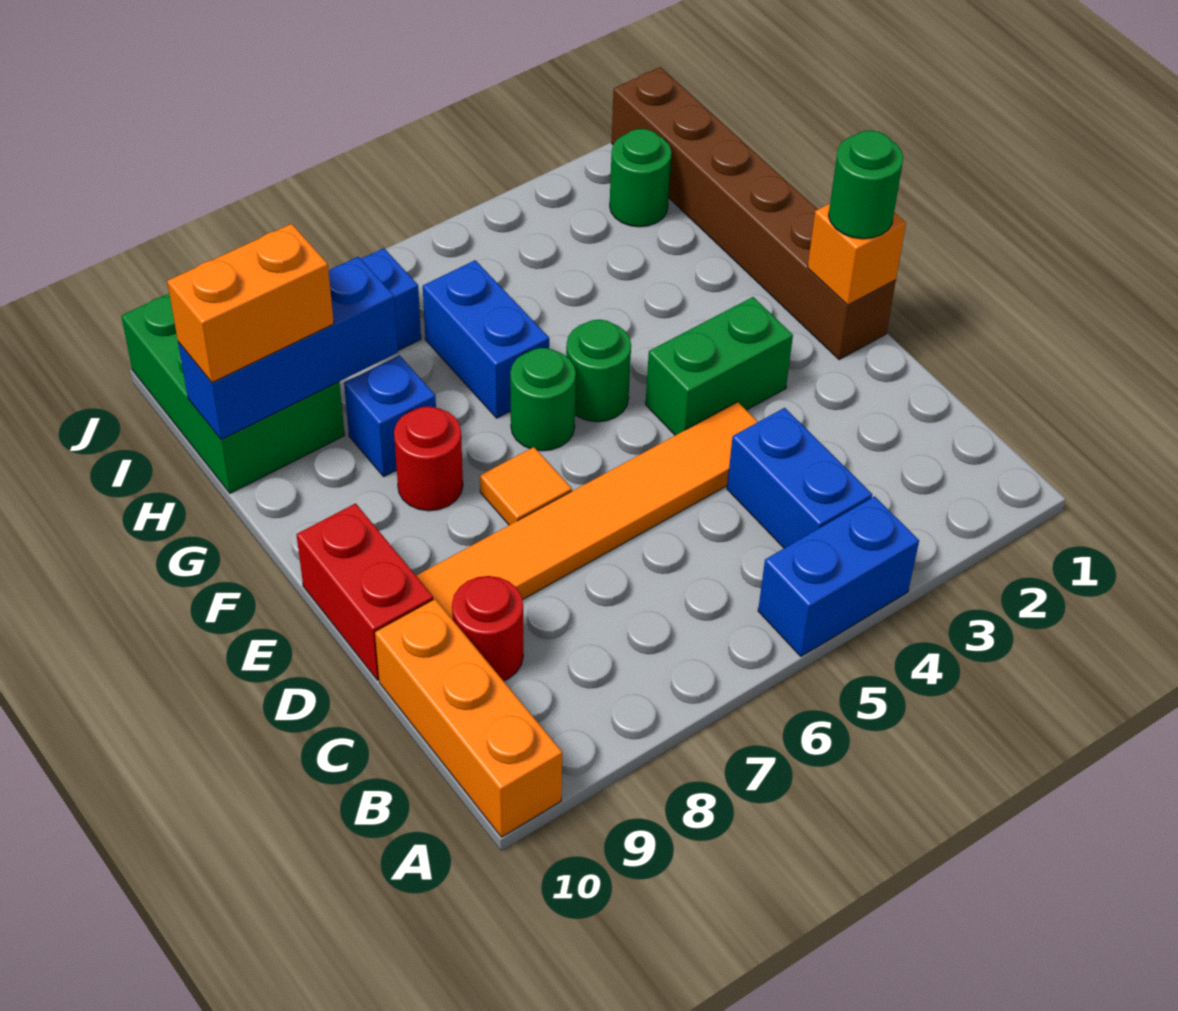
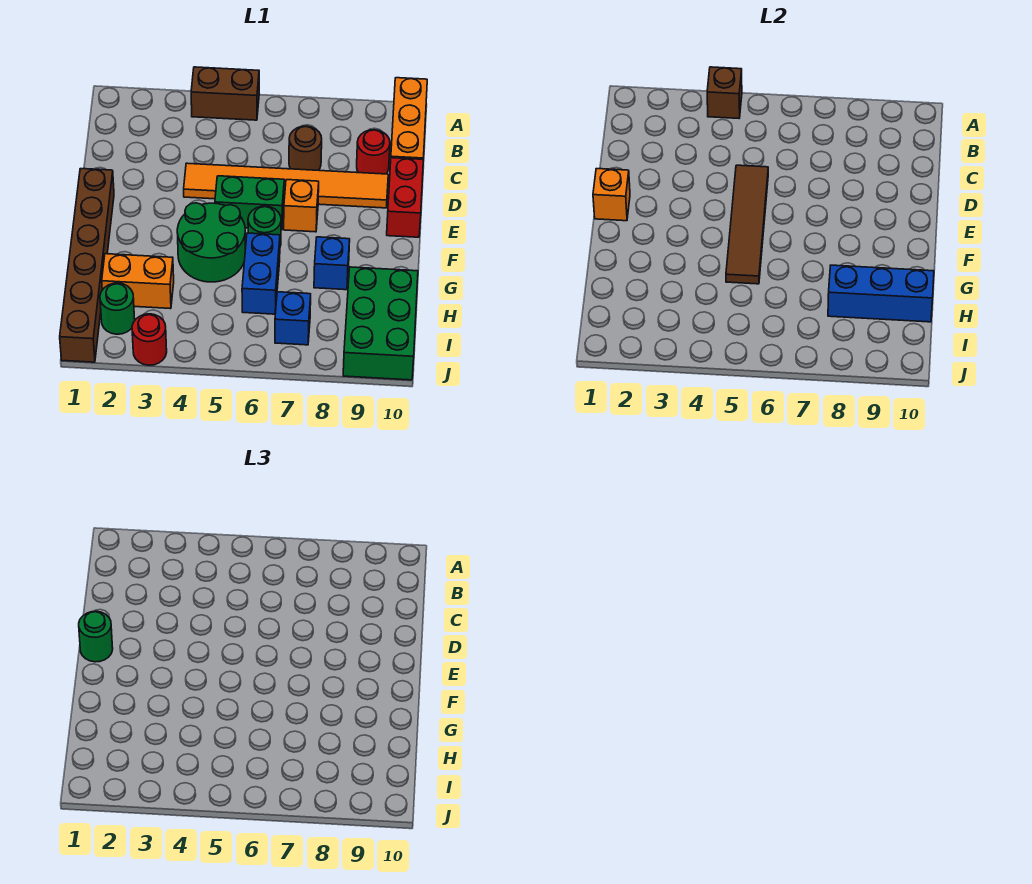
blue brick A4:A5 level 1 -> brown brick A4:A5 level 1
none -> brown brick A4 level 2
blue brick B4:C4 level 1 -> none
none -> brown round brick C7 level 1
none -> brown tile D5:G5 level 2
green brick E3:E4 level 1 -> green brick E5:E6 level 1
orange tile E7 level 1 -> orange brick E7 level 1
green round brick F5 level 1 -> green round brick F4:G5 level 1
red round brick F8 level 1 -> red round brick J3 level 1
orange brick H9:H10 level 3 -> orange brick H2:H3 level 1

